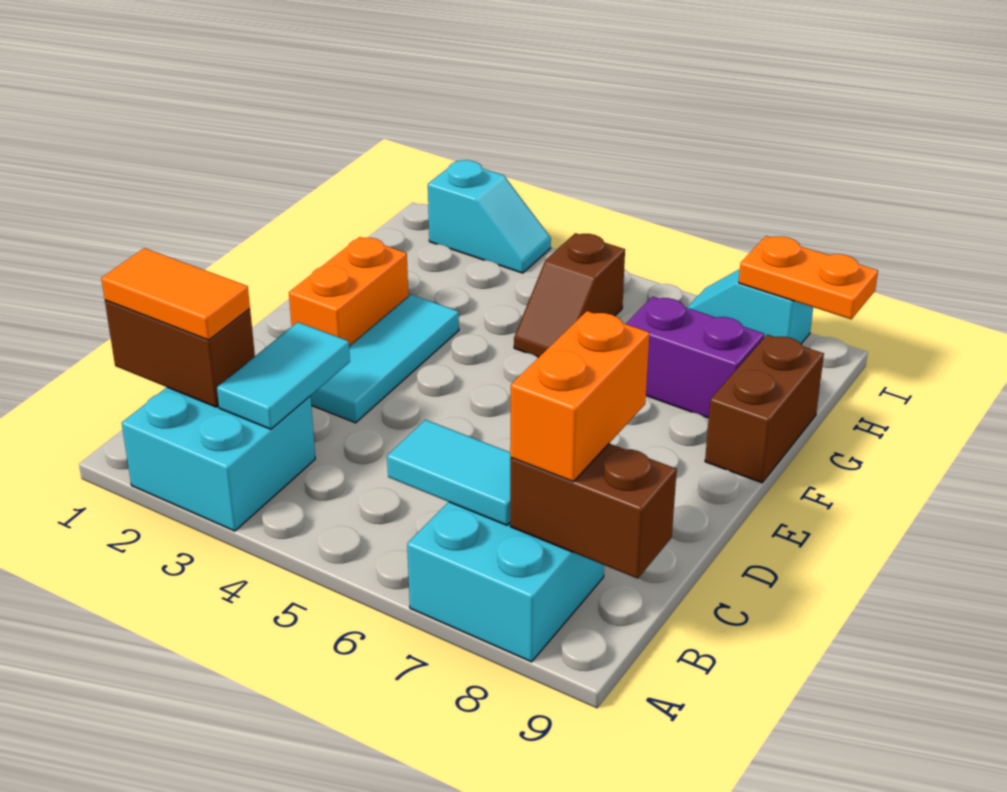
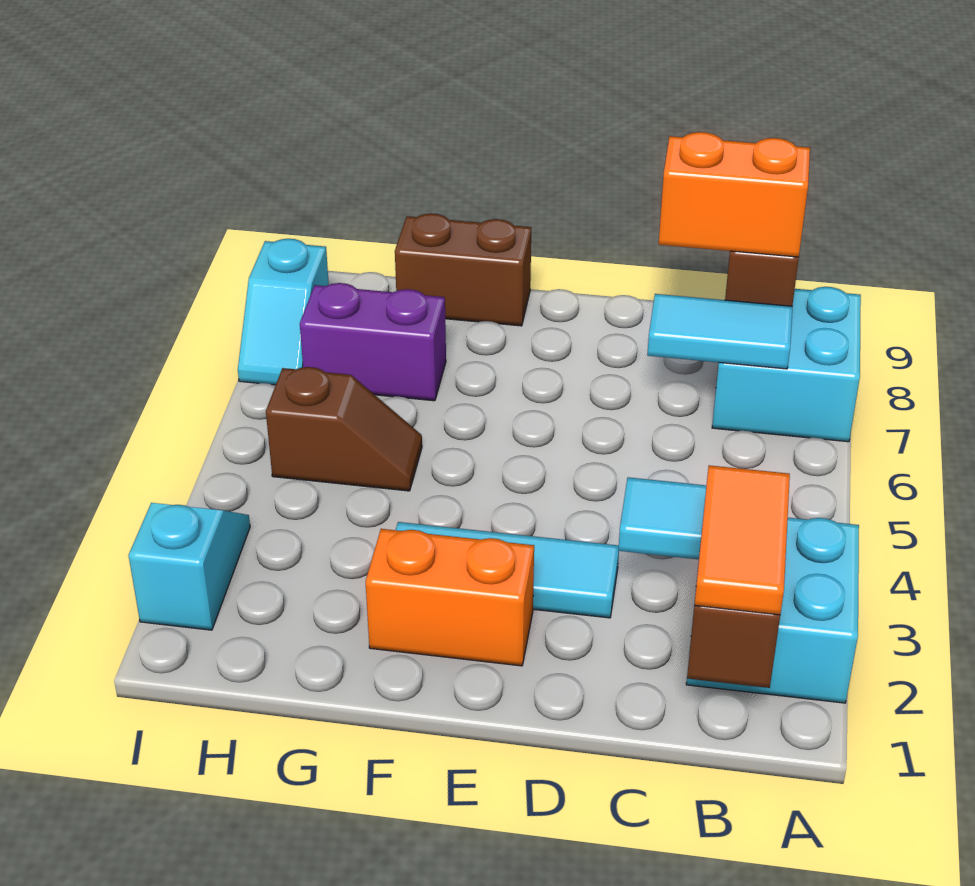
cyan tile B6:B7 level 2 -> cyan tile B7:C7 level 2
purple brick G7:G8 level 1 -> purple brick G7:H7 level 1
orange plate I8:I9 level 2 -> none

